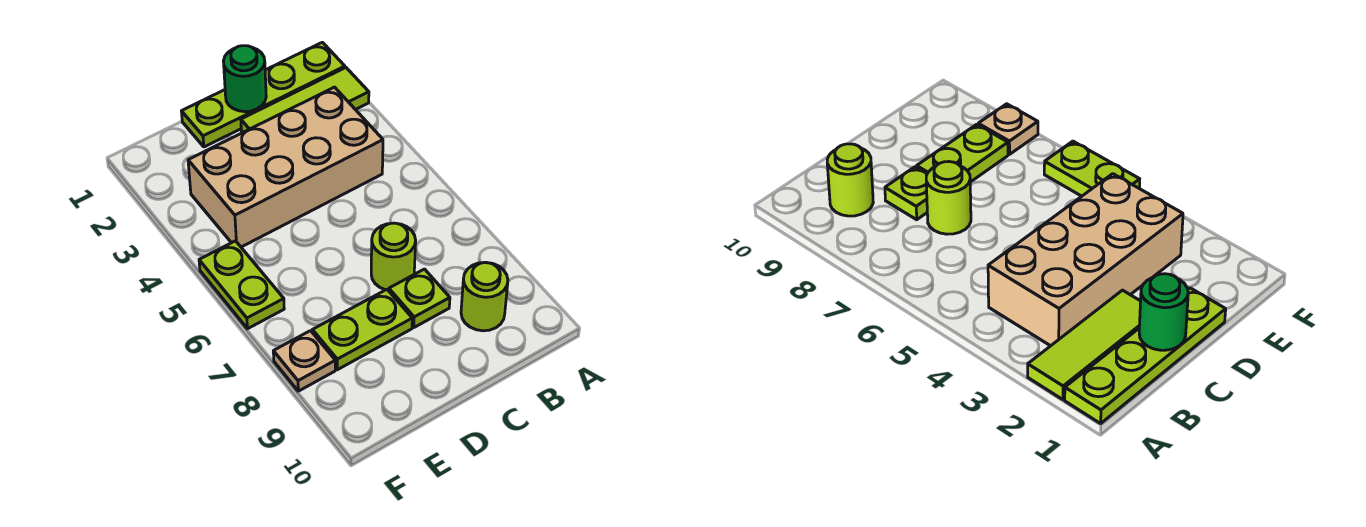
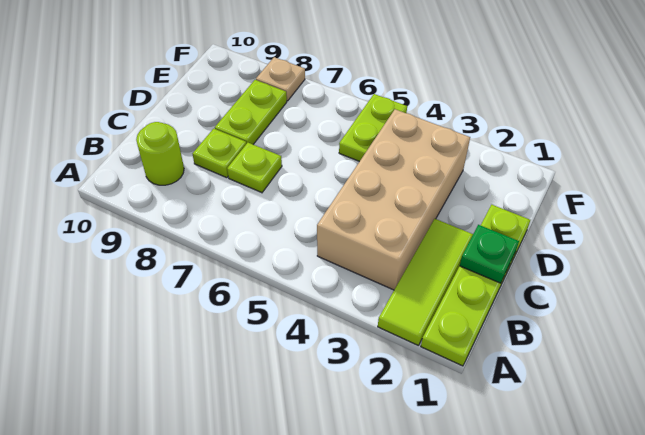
green round brick C1 level 2 -> green plate C1 level 2
lime round brick C7 level 1 -> lime plate C7 level 1
lime plate F5:F6 level 1 -> lime plate E5:F5 level 1

